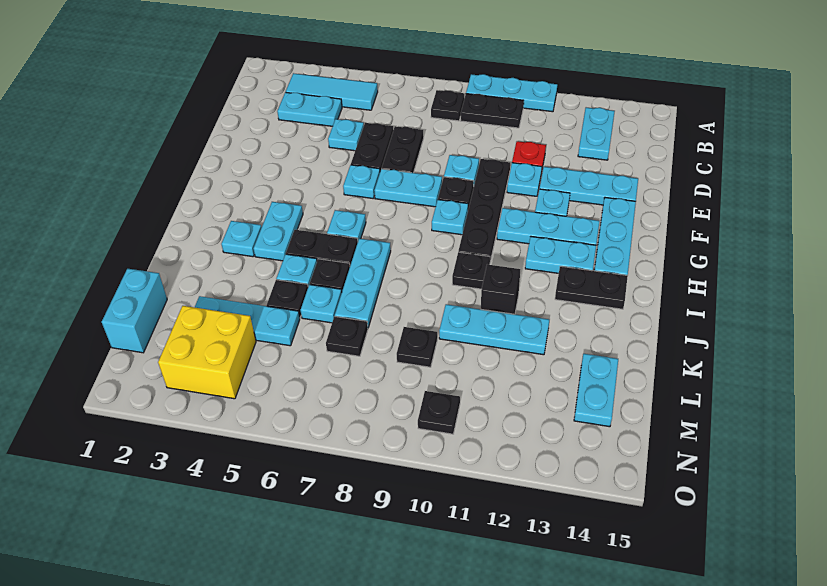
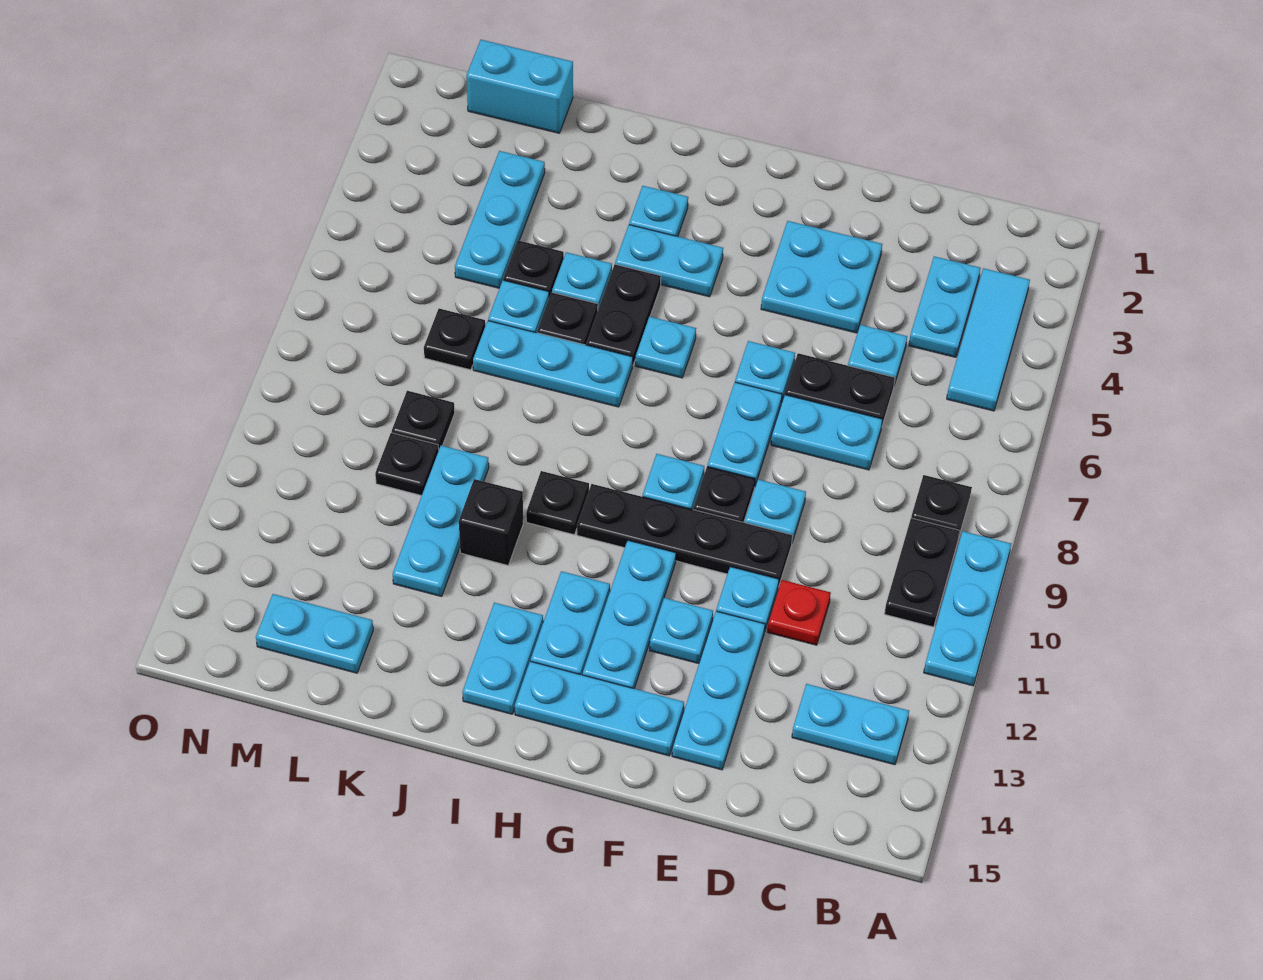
black plate D7:E7 level 1 -> cyan plate D7:E7 level 1
none -> cyan plate E3:F4 level 1
black plate I13:I14 level 1 -> cyan plate I13:I14 level 1
yellow brick M3:N4 level 1 -> none
black plate N10 level 1 -> black plate L10 level 1

